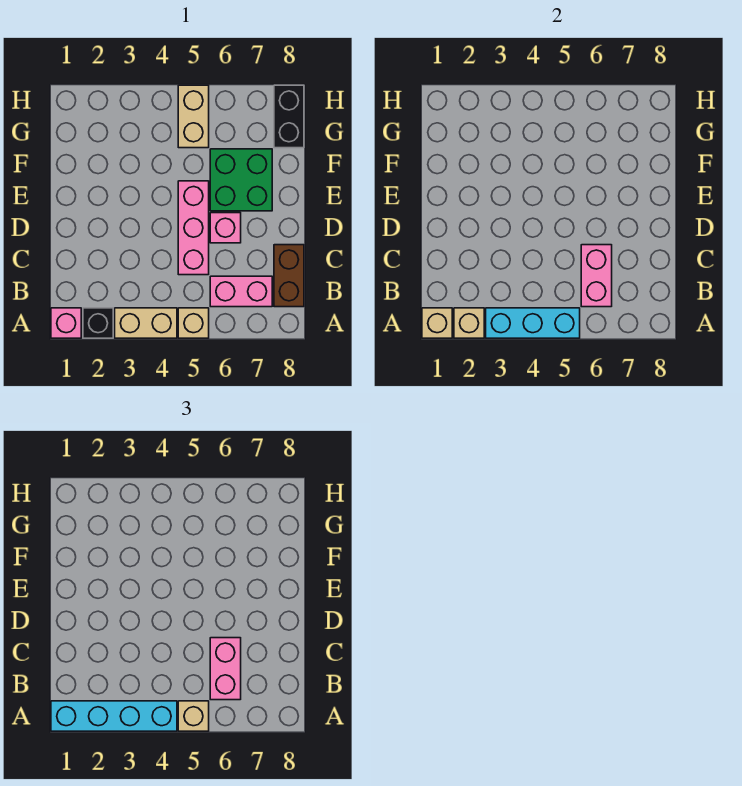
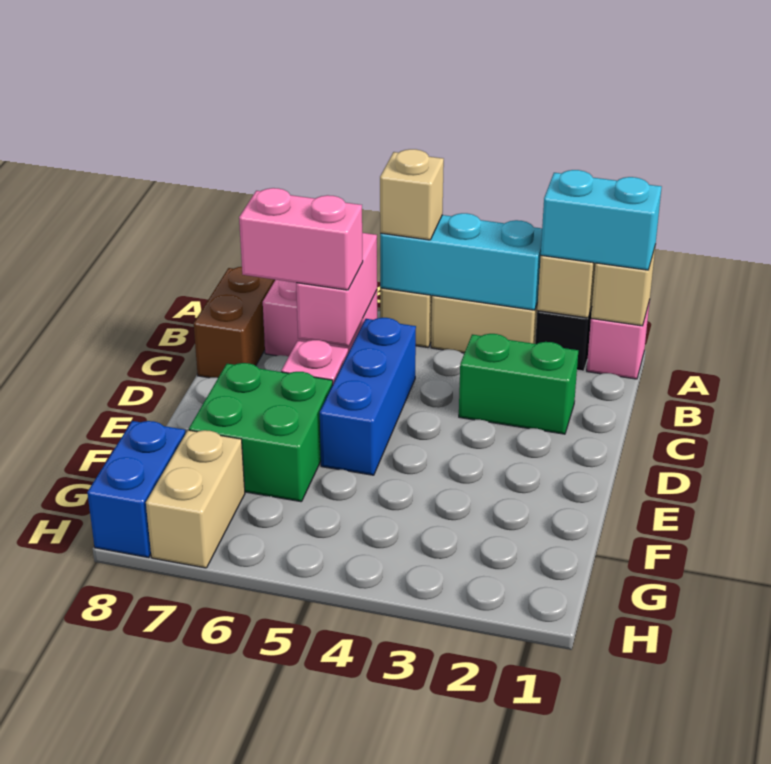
cyan brick A1:A4 level 3 -> cyan brick A1:A2 level 3
pink brick B6:C6 level 3 -> pink brick C6:C7 level 3
none -> green brick C2:C3 level 1
pink brick C5:E5 level 1 -> blue brick C5:E5 level 1
tan brick G5:H5 level 1 -> tan brick G7:H7 level 1
black brick G8:H8 level 1 -> blue brick G8:H8 level 1

